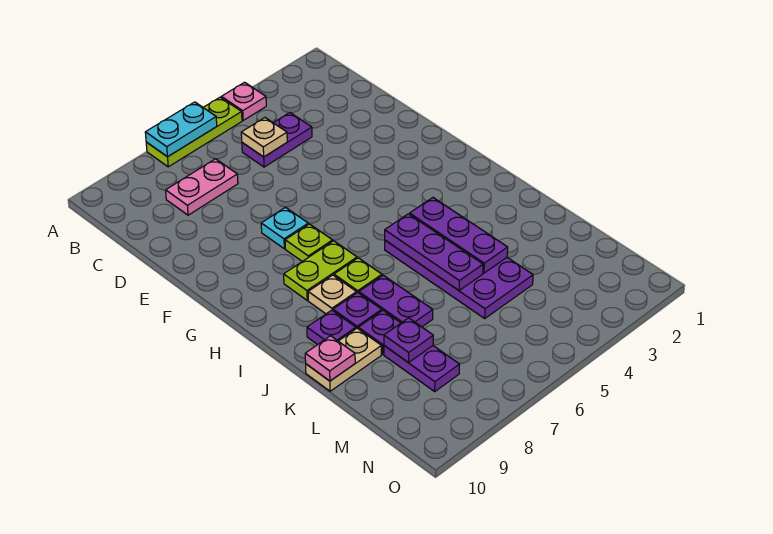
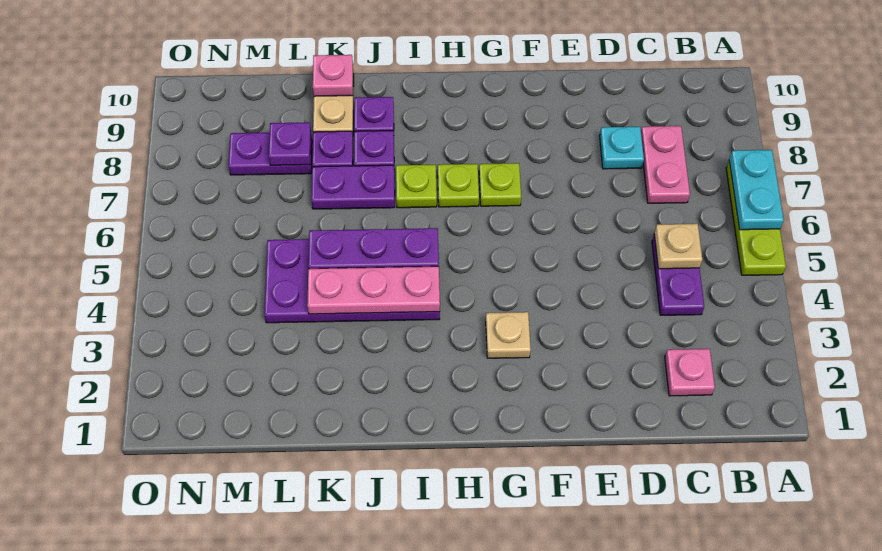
pink plate A4 level 1 -> pink plate C2 level 1
cyan plate F7 level 1 -> cyan plate D8 level 1
lime plate H7:H8 level 1 -> lime plate H7 level 1
purple plate I4:K4 level 2 -> pink plate I4:K4 level 2
tan plate I8 level 1 -> tan plate G3 level 1

